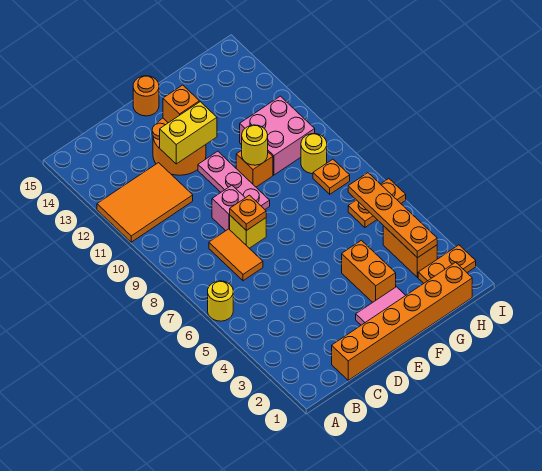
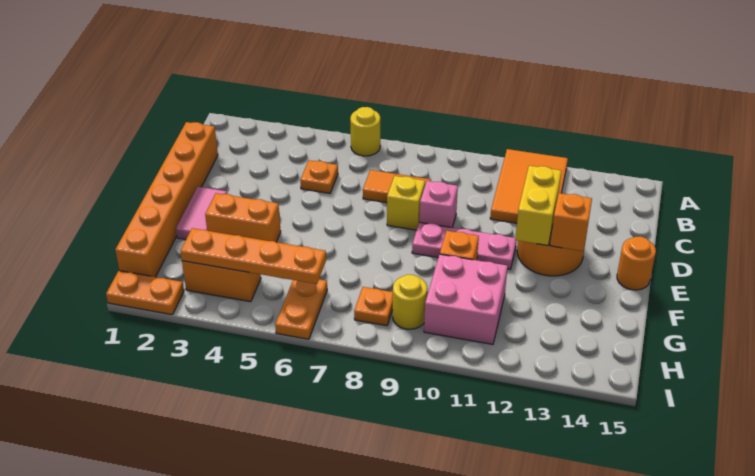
orange plate D8 level 2 -> orange plate C5 level 1
yellow round brick F10 level 2 -> none
orange plate H2:I2 level 1 -> orange plate I1:I2 level 1

